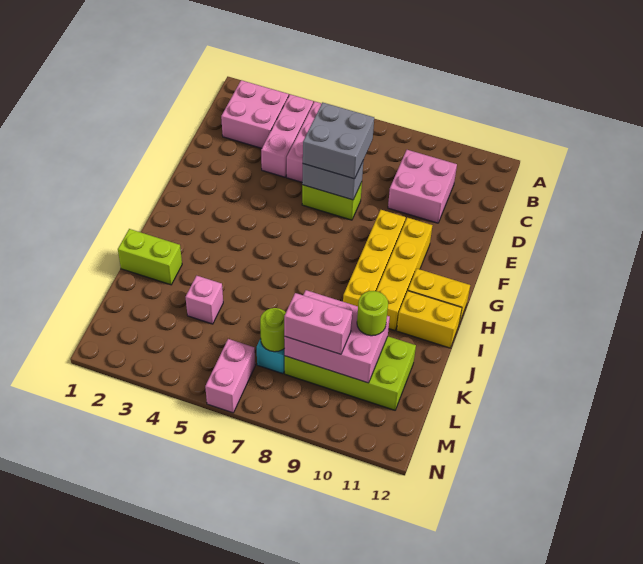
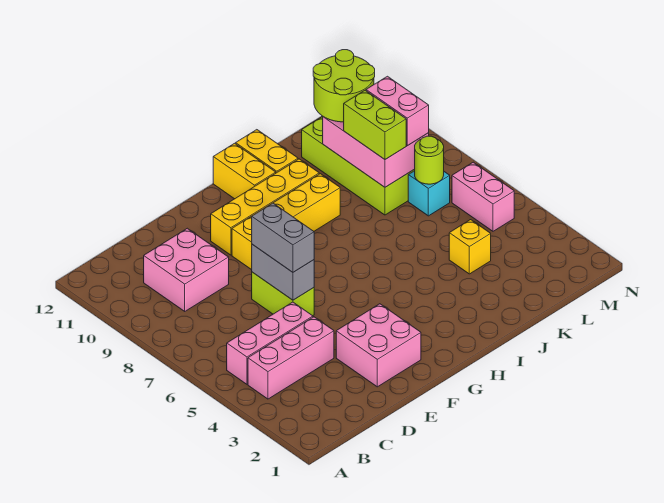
pink brick B2:C3 level 1 -> pink brick E2:F3 level 1
grey brick D6:E7 level 3 -> grey brick E6:E7 level 3
lime brick J1:J2 level 1 -> lime brick K8:K9 level 3
pink brick K4 level 1 -> yellow brick K4 level 1
lime round brick K10 level 3 -> lime round brick K10:L11 level 3
pink brick M6:N6 level 1 -> pink brick M5:M6 level 1

